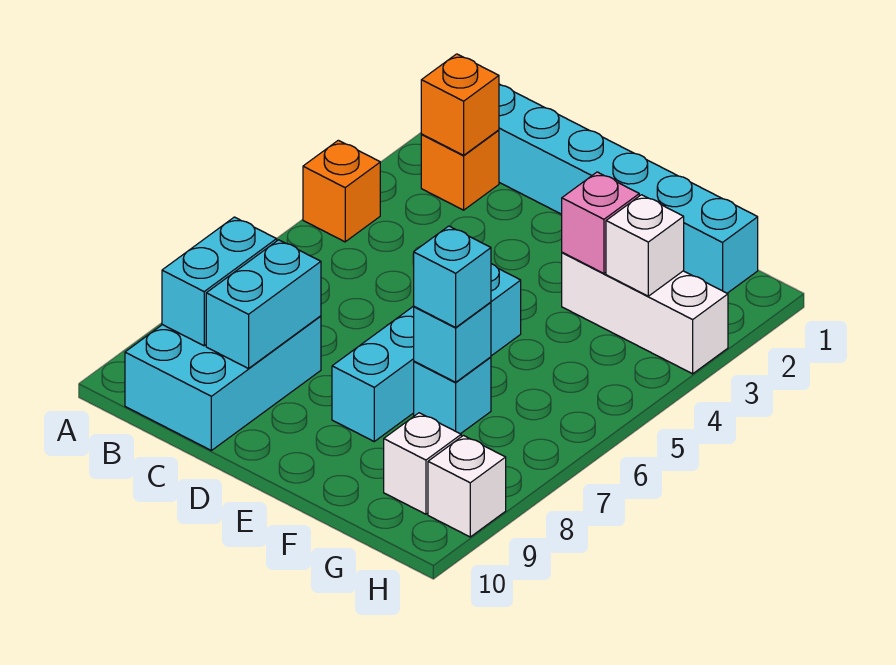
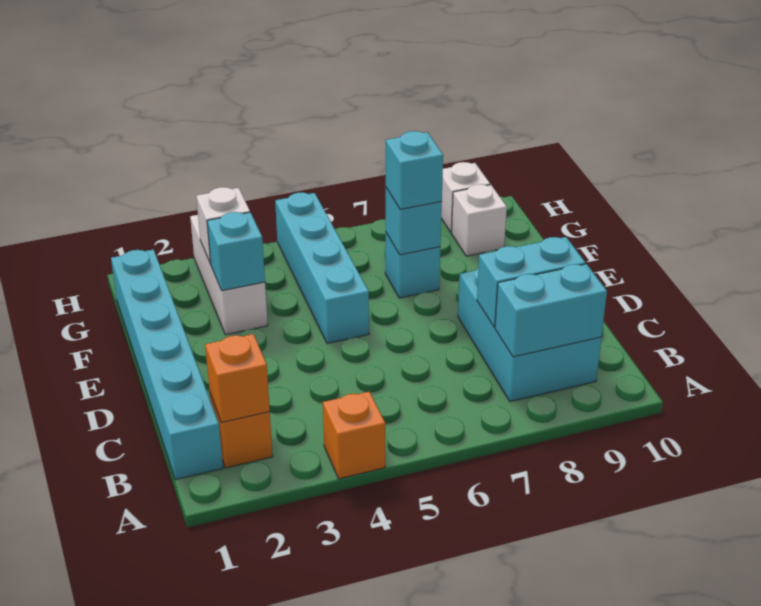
cyan brick B8:C10 level 1 -> cyan brick B8:D9 level 1
cyan brick E5:E8 level 1 -> cyan brick E5:H5 level 1
pink brick F3 level 2 -> cyan brick F3 level 2

